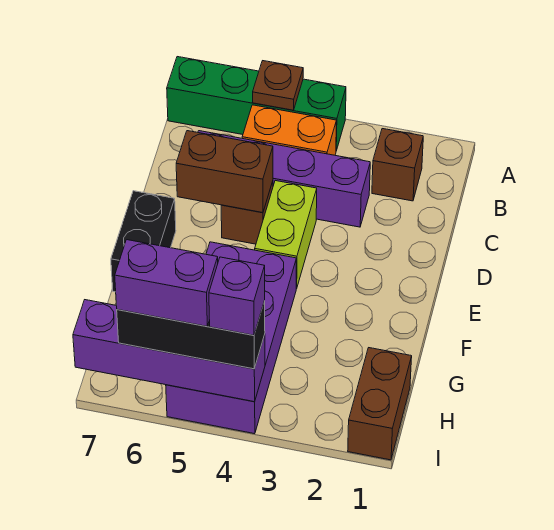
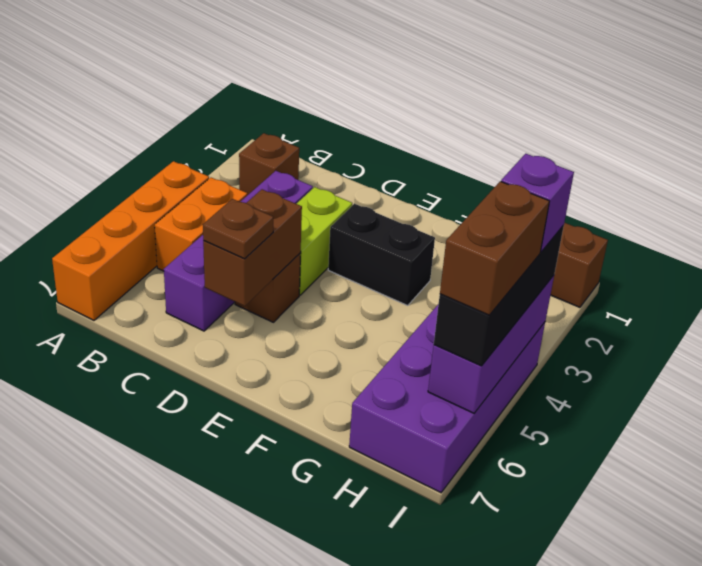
green brick A4:A7 level 1 -> orange brick A4:A7 level 1
brown plate A5 level 2 -> brown plate D6 level 3
lime brick D4:E4 level 1 -> lime brick D3:D4 level 1
black brick E7:F7 level 1 -> black brick E3:F3 level 1
purple brick F4:I5 level 1 -> purple brick H4:I7 level 1
purple brick I4:I7 level 2 -> purple brick I4:I6 level 2
purple brick I5:I6 level 4 -> brown brick I5:I6 level 4

